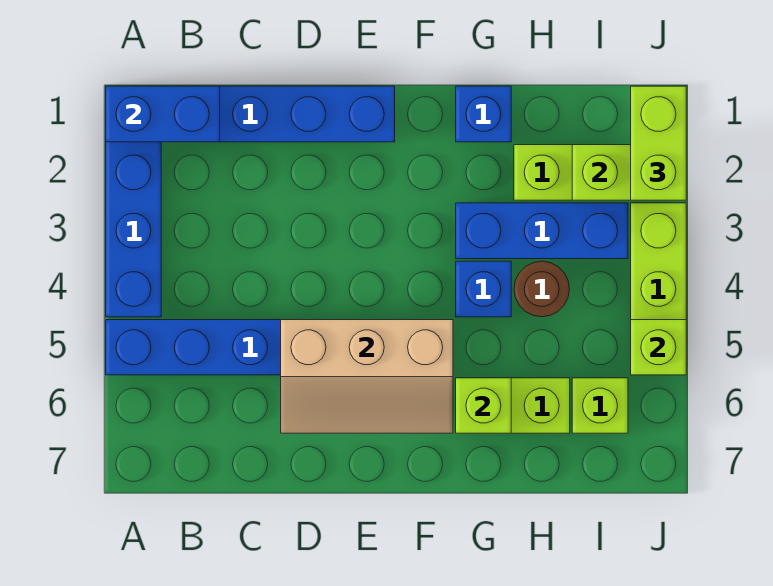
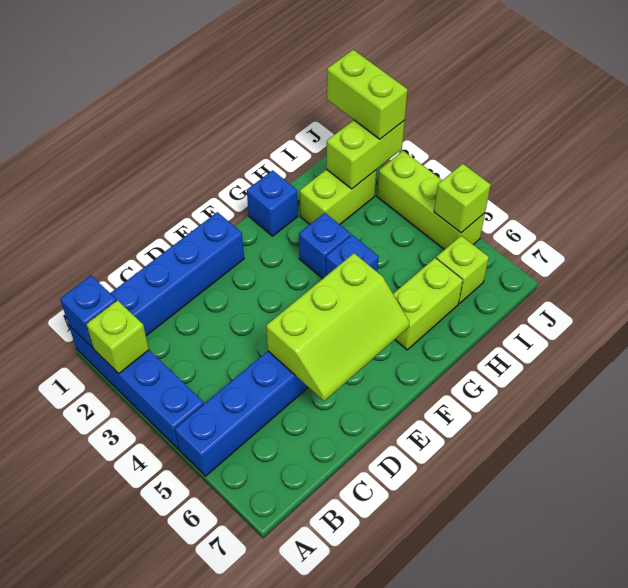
blue brick A1:B1 level 2 -> blue brick A1 level 2
tan slope D5:F6 level 2 top 5 -> lime slope D5:F6 level 2 top 5
blue brick G3:I3 level 1 -> blue brick G3 level 1
lime brick G6 level 2 -> lime brick A2 level 2
brown round brick H4 level 1 -> none

